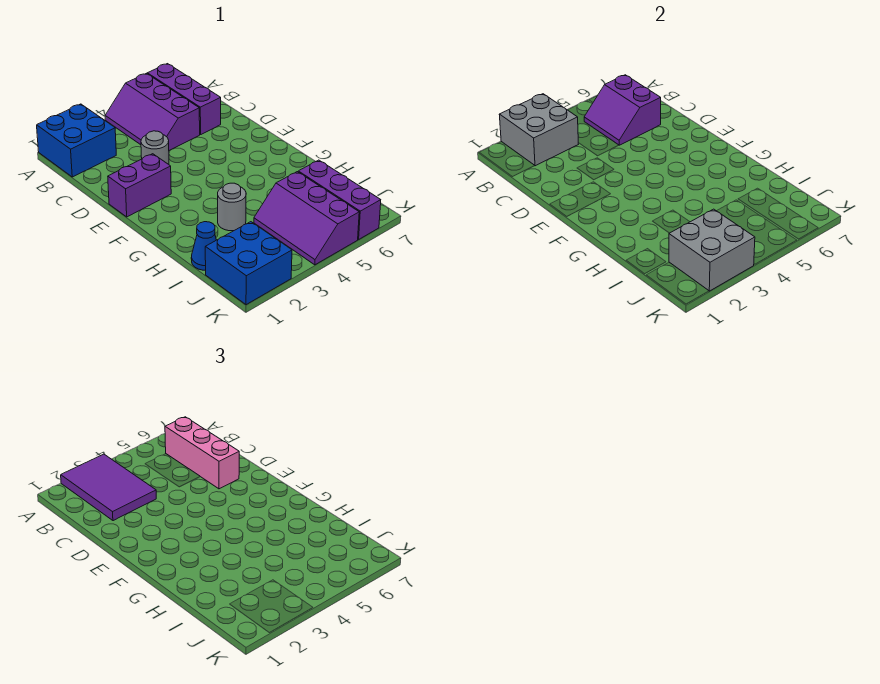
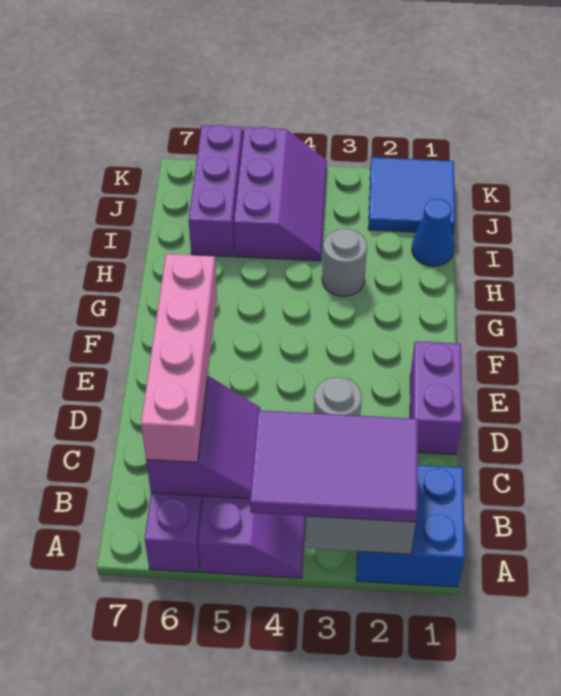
purple tile A2:C3 level 3 -> purple tile A2:B4 level 3
pink brick B6:D6 level 3 -> pink brick B6:E6 level 3
purple brick E1:E2 level 1 -> purple brick D1:E1 level 1
blue brick J1:K2 level 1 -> blue tile J1:K2 level 1
grey brick J2:K3 level 2 -> none

